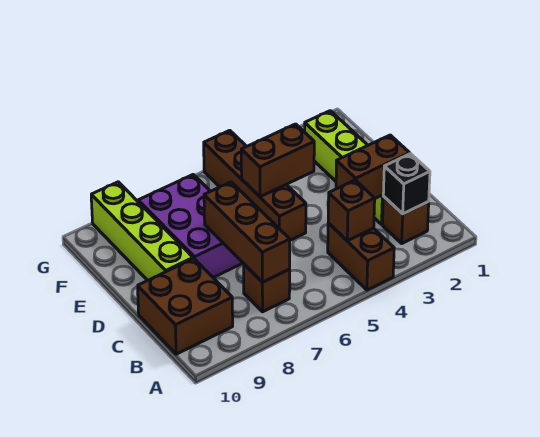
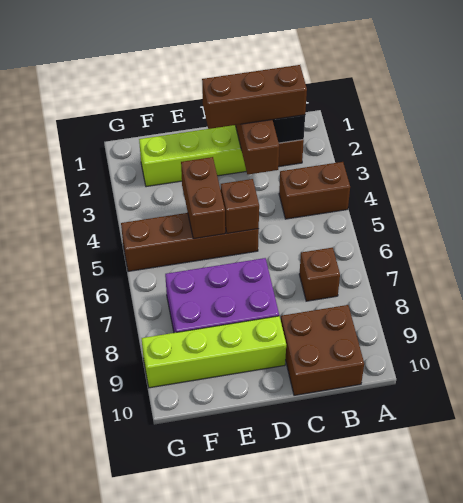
brown brick B4 level 2 -> brown brick D5 level 2
brown brick B7:D7 level 2 -> brown brick B2:D2 level 3

